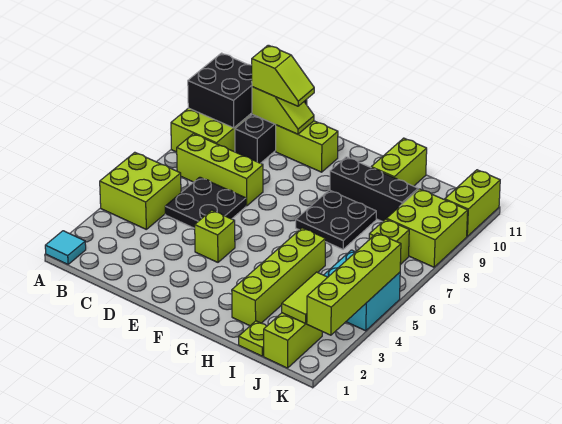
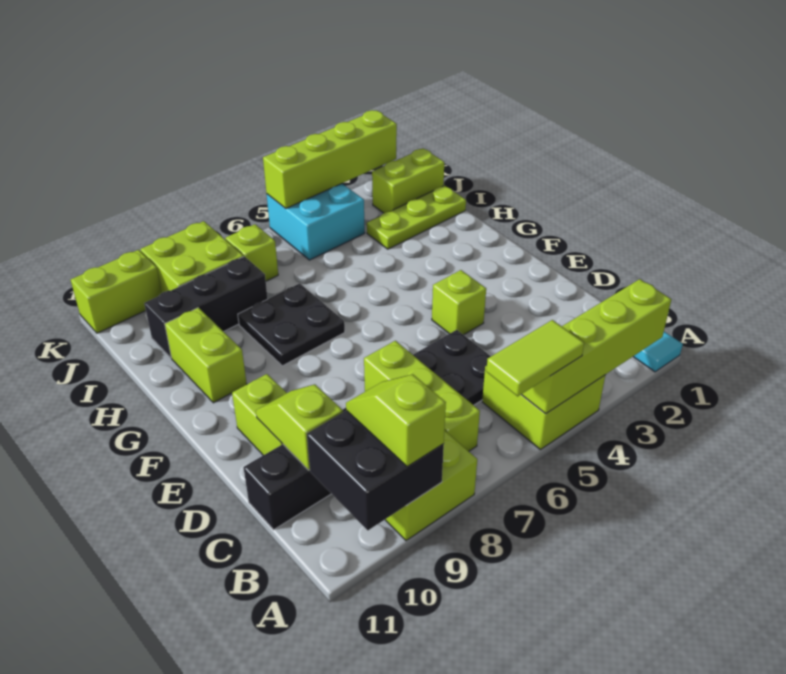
lime slope C10:D10 level 3 top C -> lime slope A9:B9 level 3 top A
black brick G9:I9 level 1 -> black brick I8:I10 level 1
lime brick H2:H5 level 1 -> lime brick A2:A5 level 2
lime brick H10:H11 level 1 -> lime brick G10:H10 level 1
lime plate I1 level 1 -> lime plate I1:I3 level 1
lime tile J2:J3 level 2 -> lime tile A5:A6 level 3

